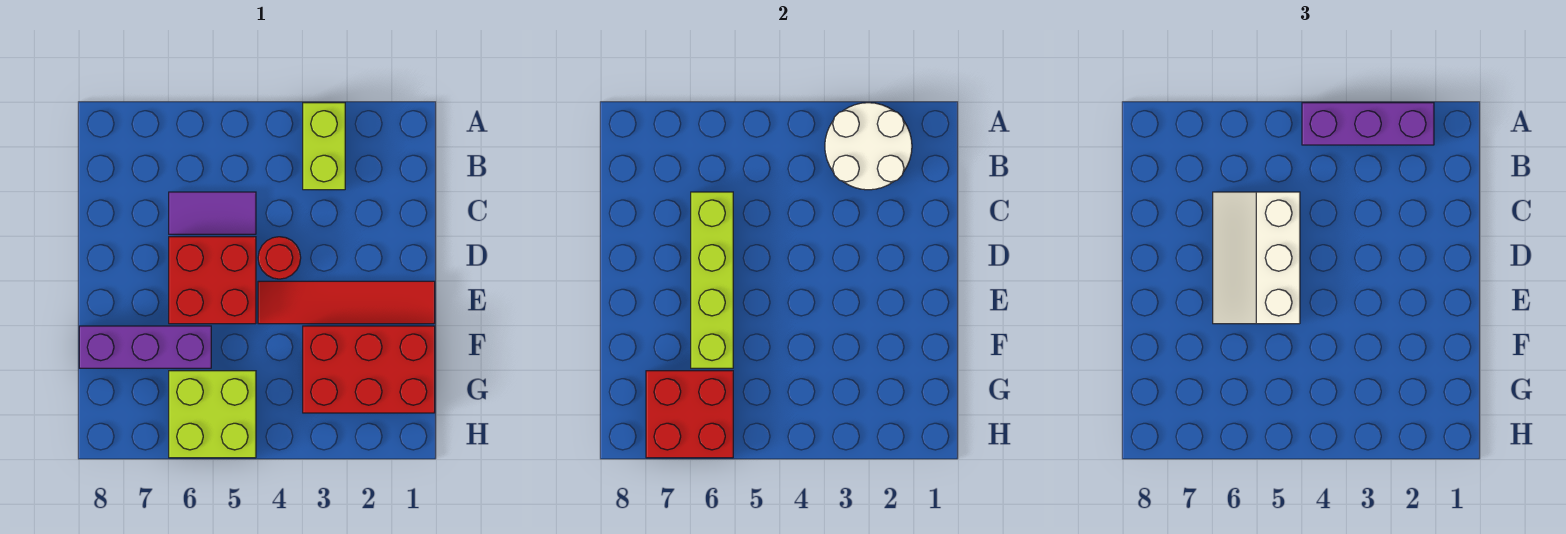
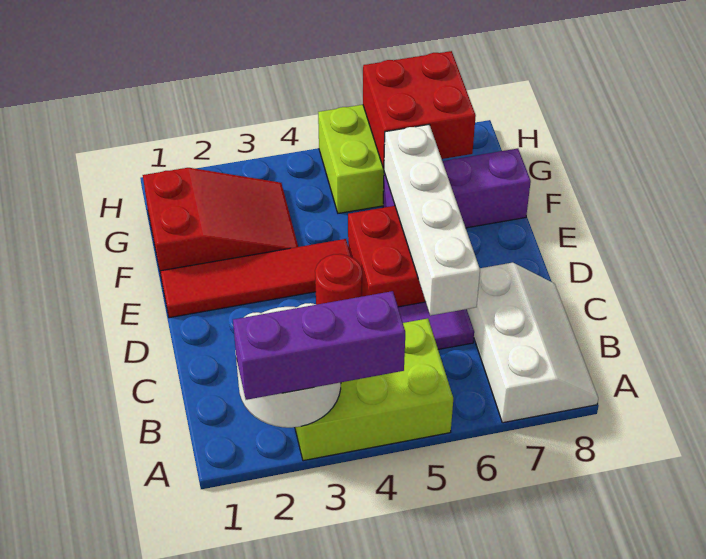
lime brick A3:B3 level 1 -> lime brick A3:B5 level 1
white slope C5:E6 level 3 top 5 -> white slope A7:C8 level 1 top 7
lime brick C6:F6 level 2 -> white brick C6:F6 level 2
red brick F1:G3 level 1 -> red slope F1:G3 level 1 top 1

